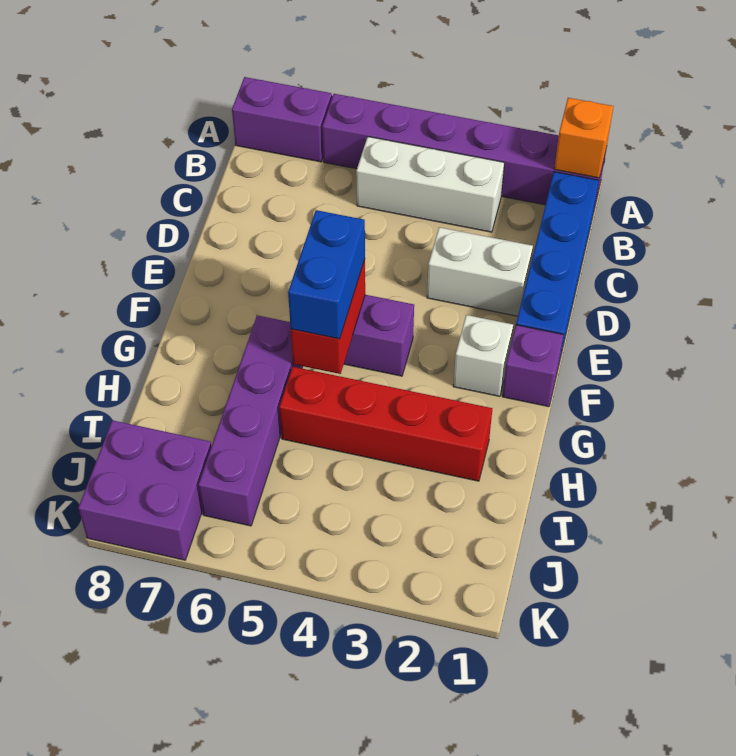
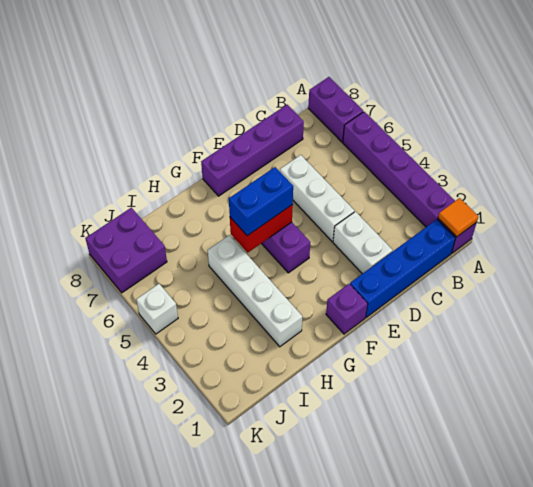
orange brick A1 level 2 -> orange tile A1 level 2
white brick B3:B5 level 1 -> white brick D4:D6 level 1
white brick F2 level 1 -> white brick K5 level 1
purple brick G6:J6 level 1 -> purple brick C8:F8 level 1
red brick H2:H5 level 1 -> white brick H2:H5 level 1

